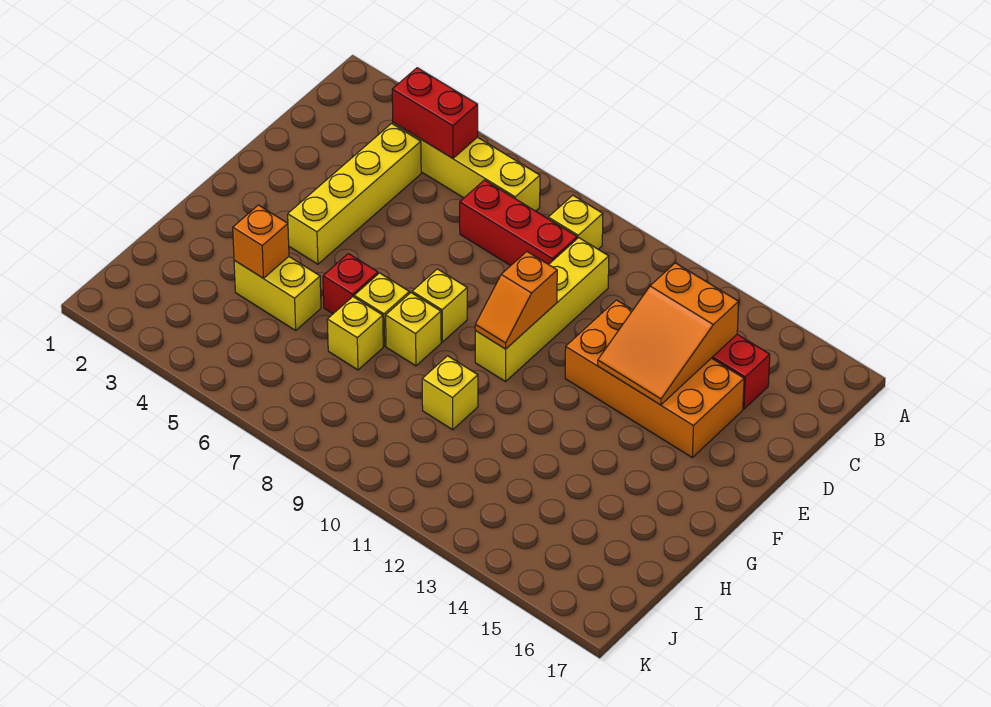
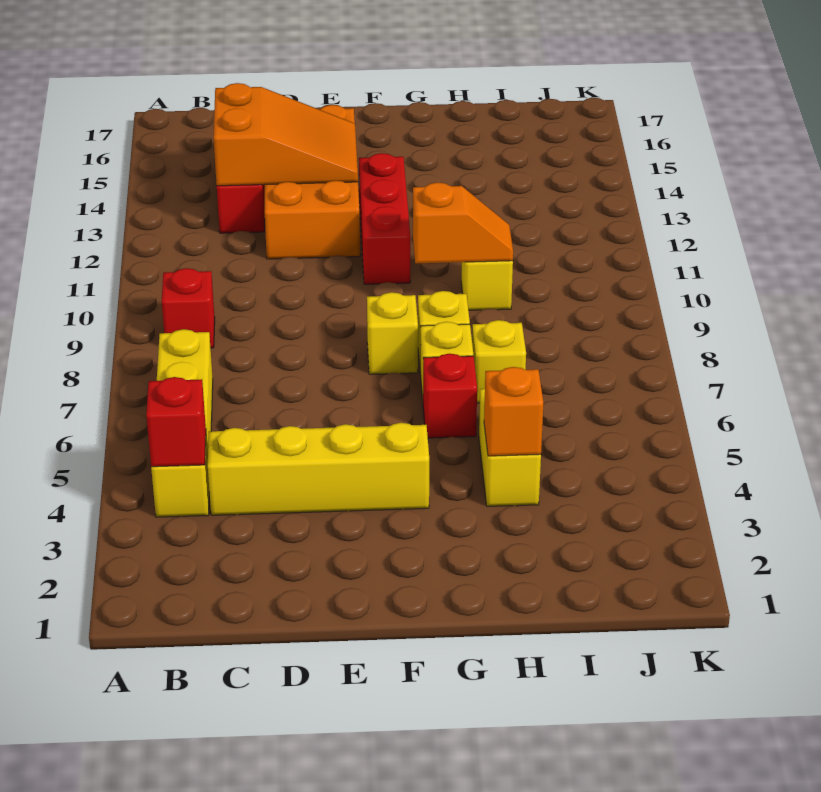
red brick B4:B5 level 2 -> red brick B4 level 2
yellow brick B9 level 1 -> red brick B9 level 1
red brick C7:C9 level 1 -> red brick F11:F13 level 1
yellow brick C10:F10 level 1 -> none
orange slope E10:F10 level 2 top E -> orange slope G10:H10 level 2 top G

